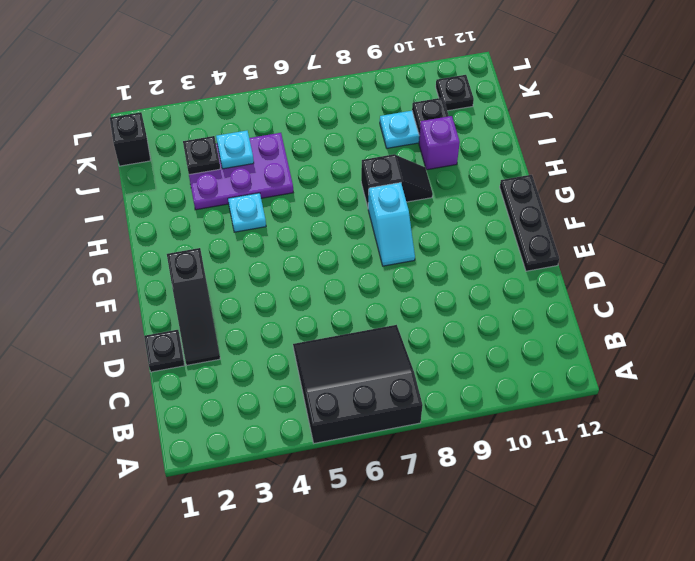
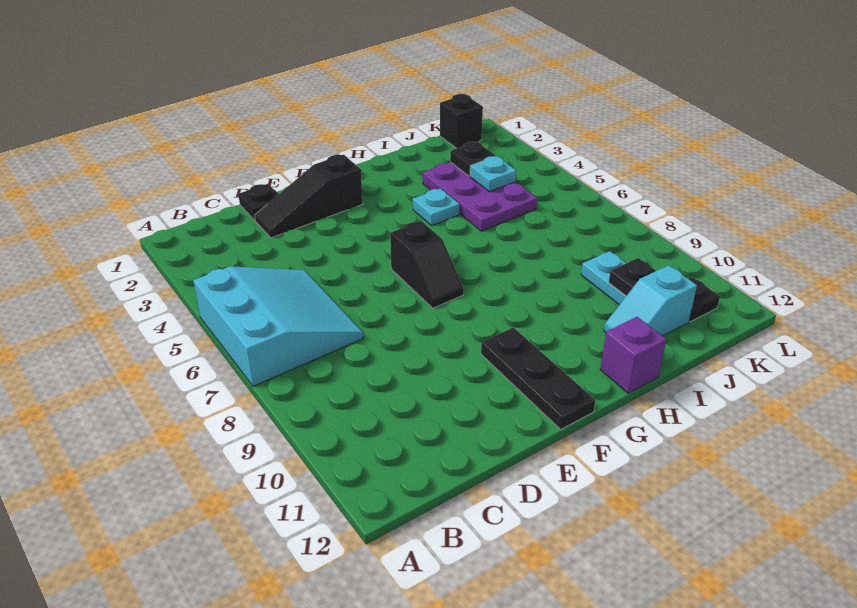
black slope A5:C7 level 1 top A -> cyan slope A5:C7 level 1 top A
black plate E12:G12 level 1 -> black plate F10:F12 level 1
cyan slope F8:G8 level 1 top G -> cyan slope I11:J11 level 1 top J
black slope H8:H9 level 1 top 8 -> black slope F6:F7 level 1 top 6
purple brick I10 level 1 -> purple brick H12 level 1

